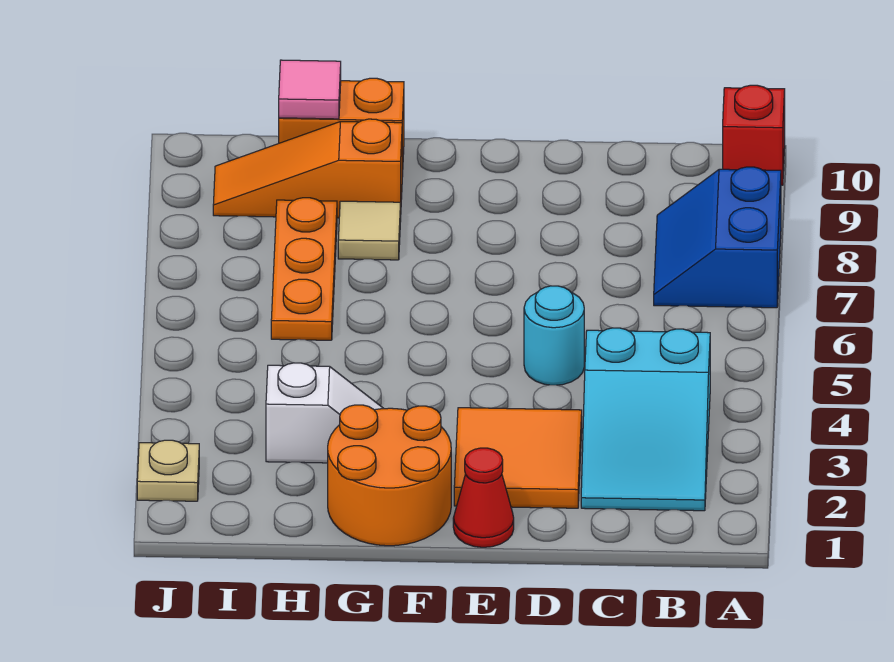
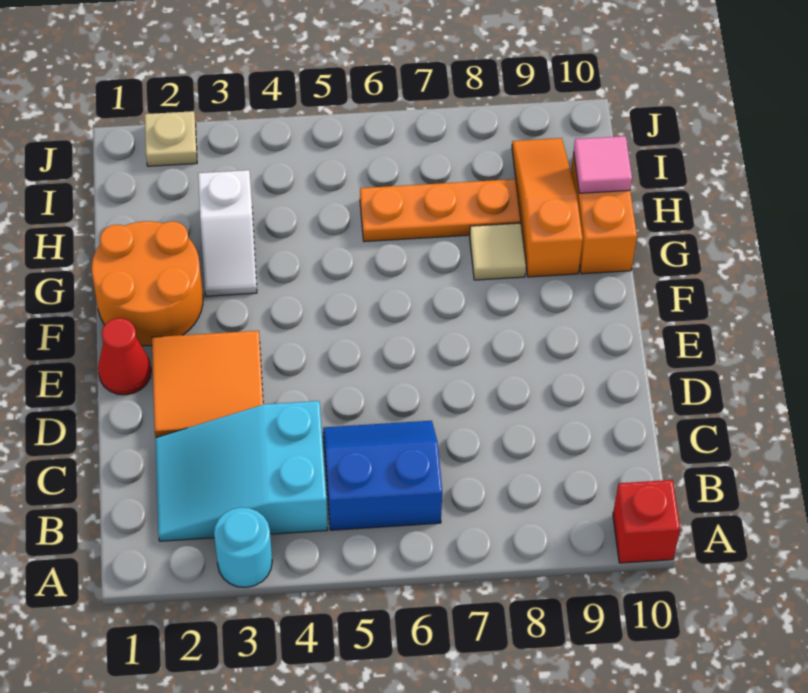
blue slope A7:B8 level 1 top A -> blue slope B5:C6 level 1 top B
cyan round brick D5 level 1 -> cyan round brick A3 level 1

